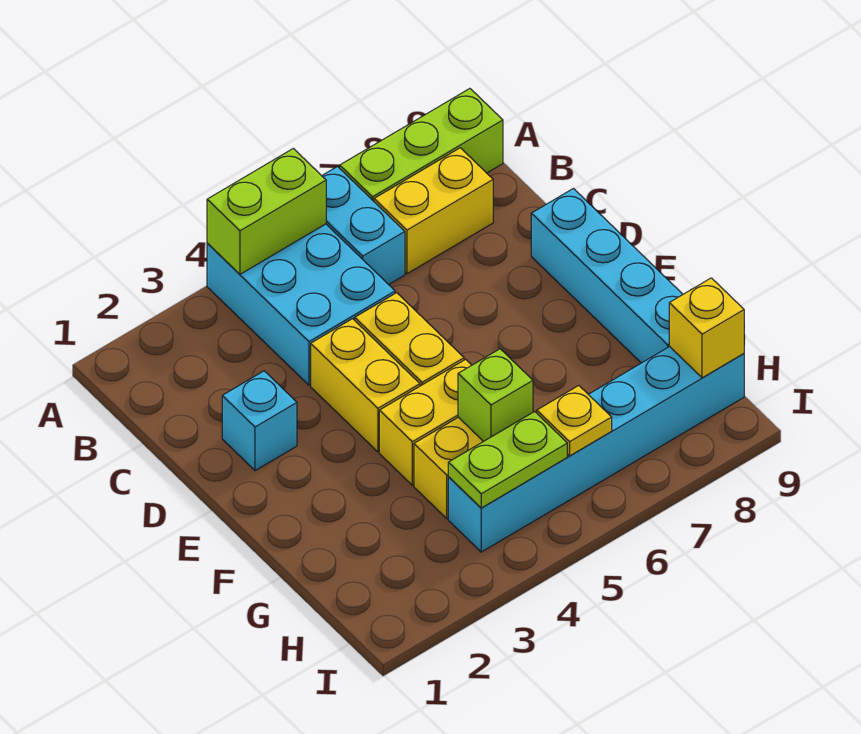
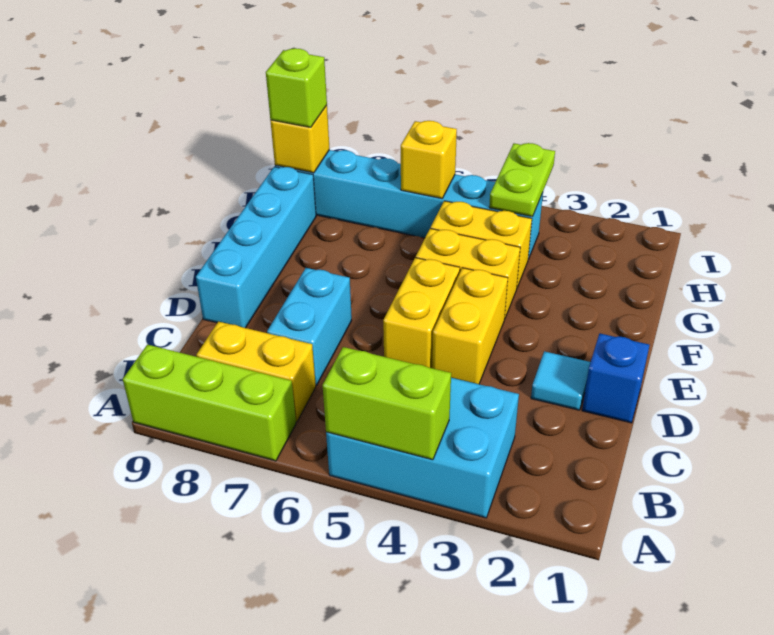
cyan brick A4:C5 level 1 -> cyan brick A3:B5 level 1
cyan brick A6:B6 level 1 -> cyan brick C7:D7 level 1
none -> blue brick D1 level 1
cyan brick D2 level 1 -> cyan tile D2 level 1
lime brick G5 level 2 -> lime brick H9 level 3
lime plate H4:H5 level 2 -> lime plate H4:I4 level 2
yellow plate H6 level 2 -> yellow brick H6 level 2

